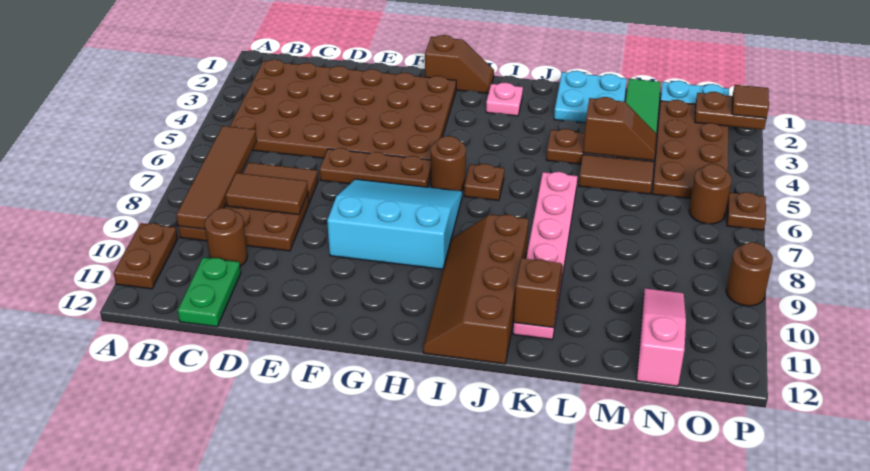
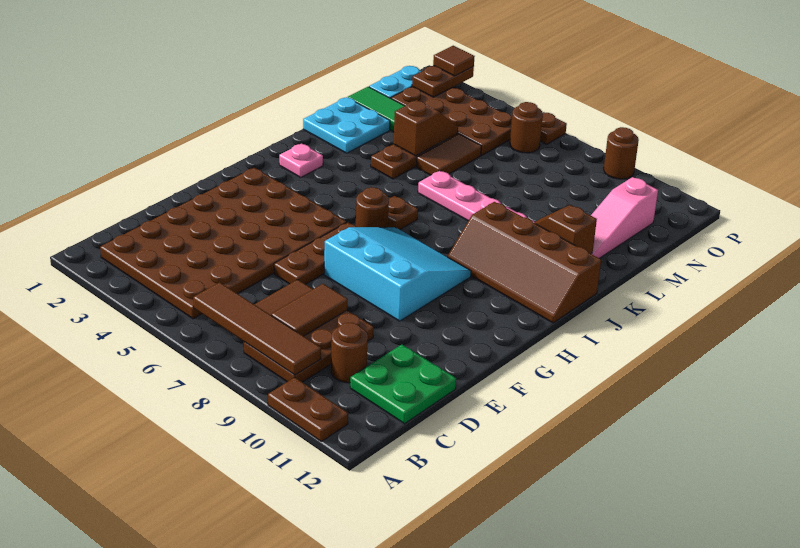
green plate C11:C12 level 1 -> green plate C11:D12 level 1
cyan slope F7:H9 level 1 top 9 -> cyan slope F7:H9 level 1 top F
brown slope G1:H1 level 1 top G -> none
pink slope N10:N12 level 1 top 12 -> pink slope L11:N11 level 1 top N

